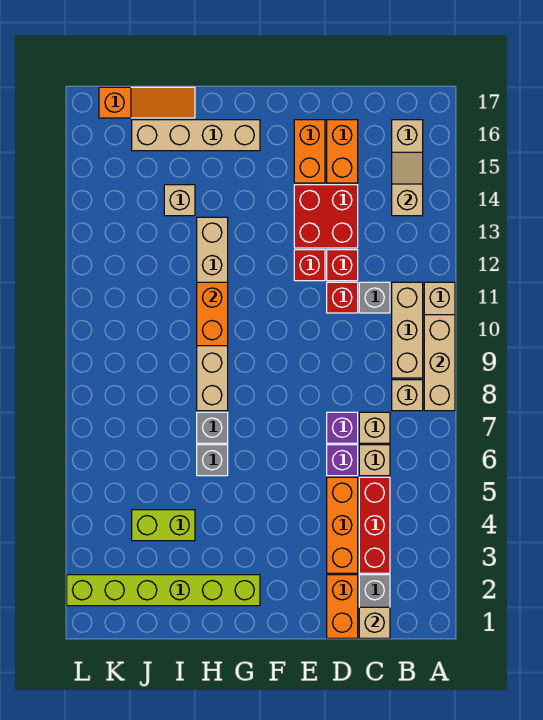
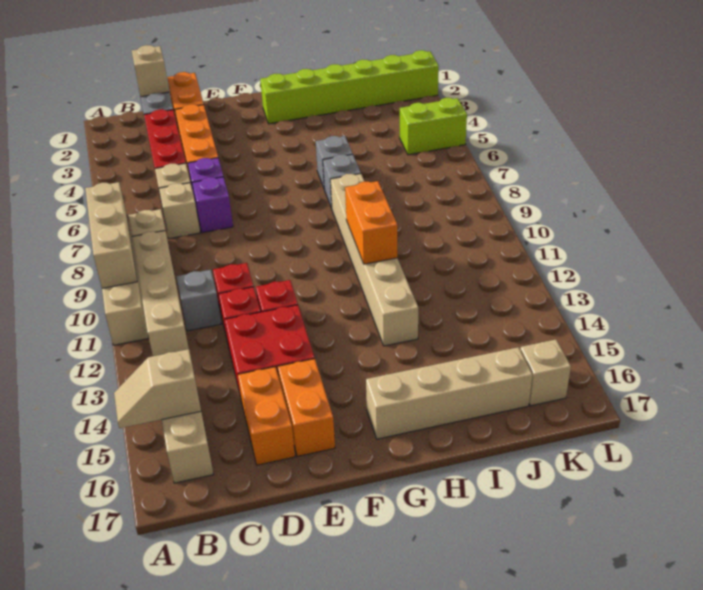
tan brick B9:B11 level 1 -> tan brick B9:B12 level 1
tan slope B14:B15 level 2 top 14 -> tan slope A15:B15 level 2 top B
lime brick I4:J4 level 1 -> lime brick K5:L5 level 1
tan brick I14 level 1 -> tan brick K16 level 1
orange slope I17:K17 level 1 top K -> none

